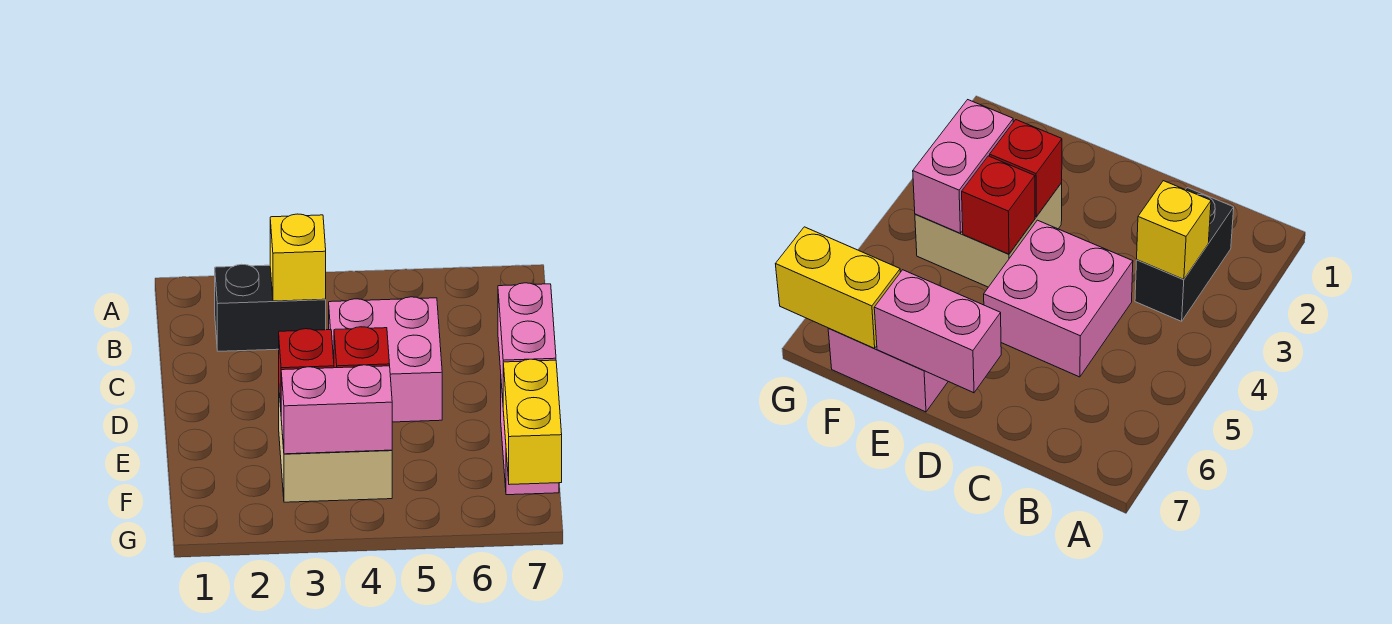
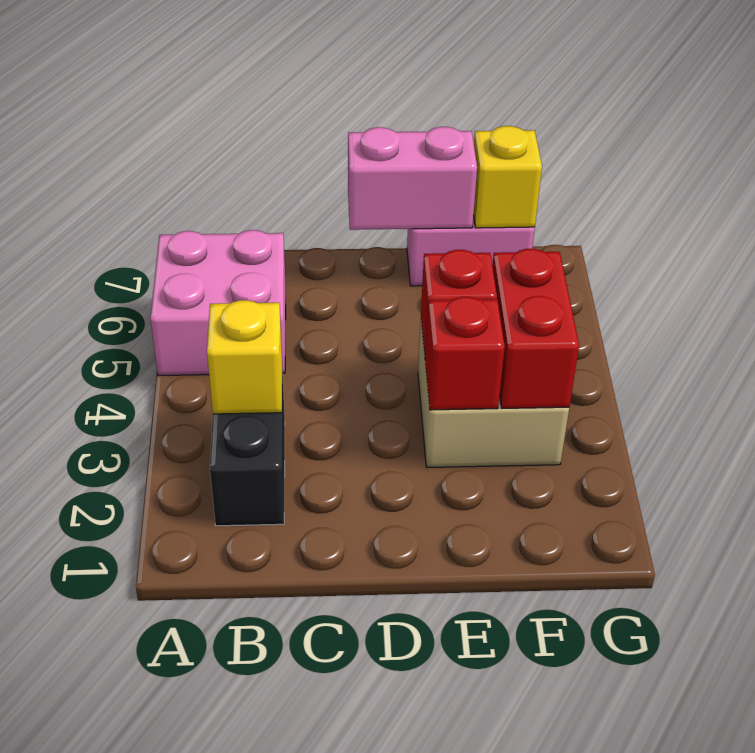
pink brick C4:D5 level 1 -> pink brick A5:B6 level 1
pink brick F3:F4 level 2 -> red brick F3:F4 level 2
yellow brick F7:G7 level 2 -> yellow brick F7 level 2

